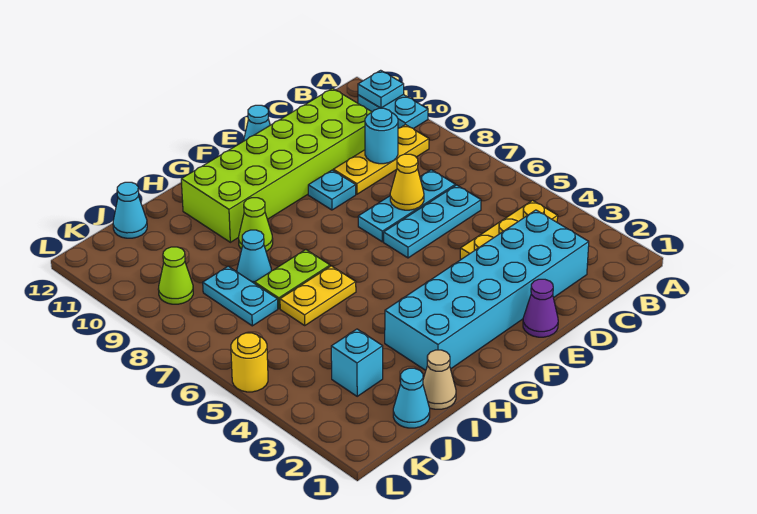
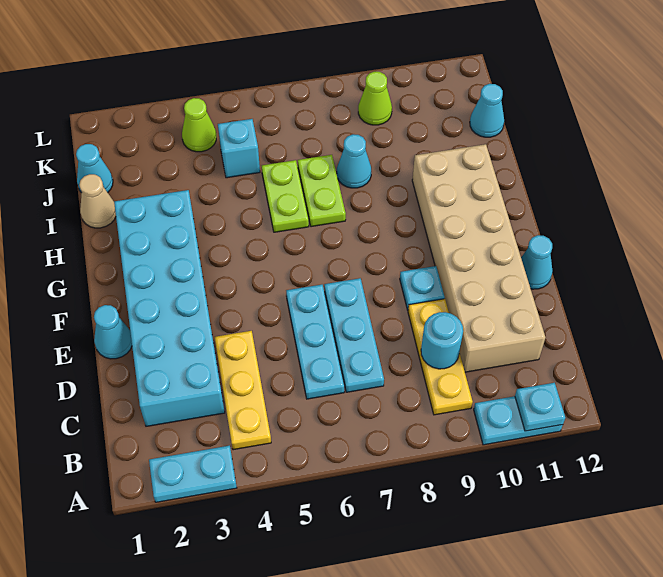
lime brick C10:H11 level 1 -> tan brick C10:H11 level 1
yellow cone D7 level 2 -> none
purple cone E1 level 1 -> cyan cone E1 level 1
yellow plate H6:I6 level 1 -> lime plate H6:I6 level 1
lime cone H9 level 1 -> lime cone K4 level 1
cyan brick J3 level 1 -> cyan brick J5 level 1
cyan plate J7:J8 level 1 -> cyan plate A2:A3 level 1
yellow round brick L5 level 1 -> none

